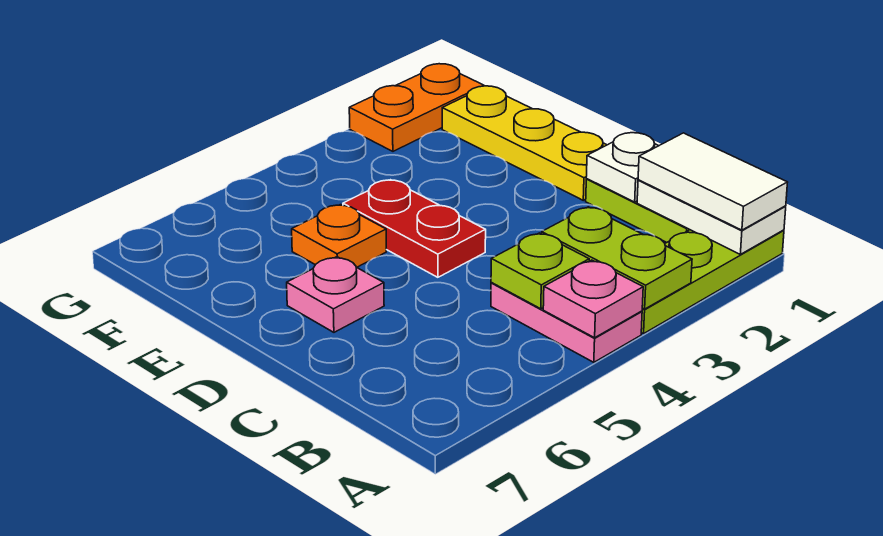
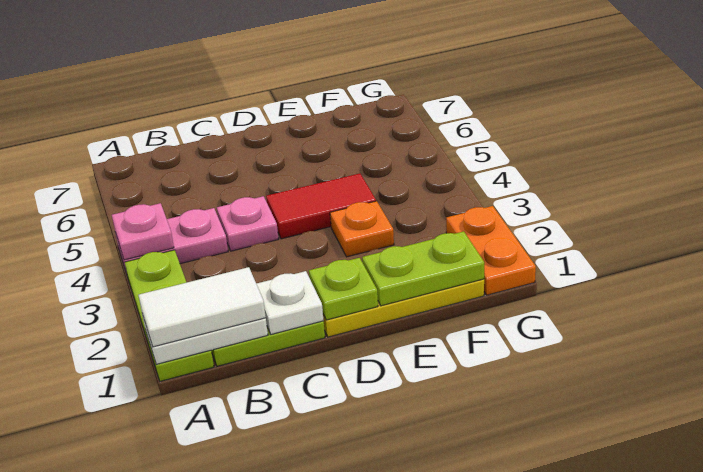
lime plate A3:B3 level 2 -> lime plate E1:F1 level 2
lime plate B4 level 2 -> lime plate D1 level 2
red plate D4:E4 level 1 -> red tile D4:E4 level 1
pink plate D6 level 1 -> pink plate C4 level 1
orange plate E5 level 1 -> orange plate E3 level 1

